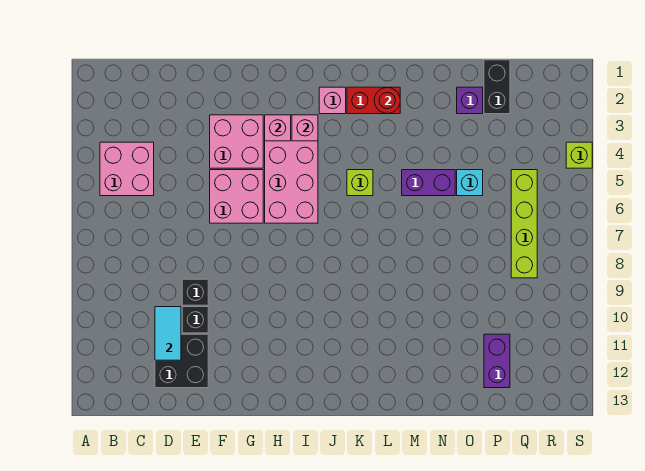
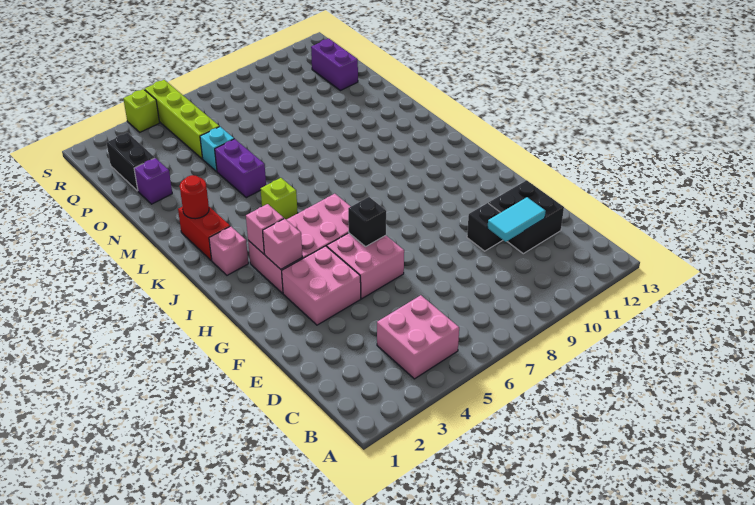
black brick E9 level 1 -> black brick G6 level 2
black brick P1:P2 level 1 -> black brick P2:Q2 level 1
purple brick P11:P12 level 1 -> purple brick P12:Q12 level 1
lime brick Q5:Q8 level 1 -> lime brick P5:S5 level 1

